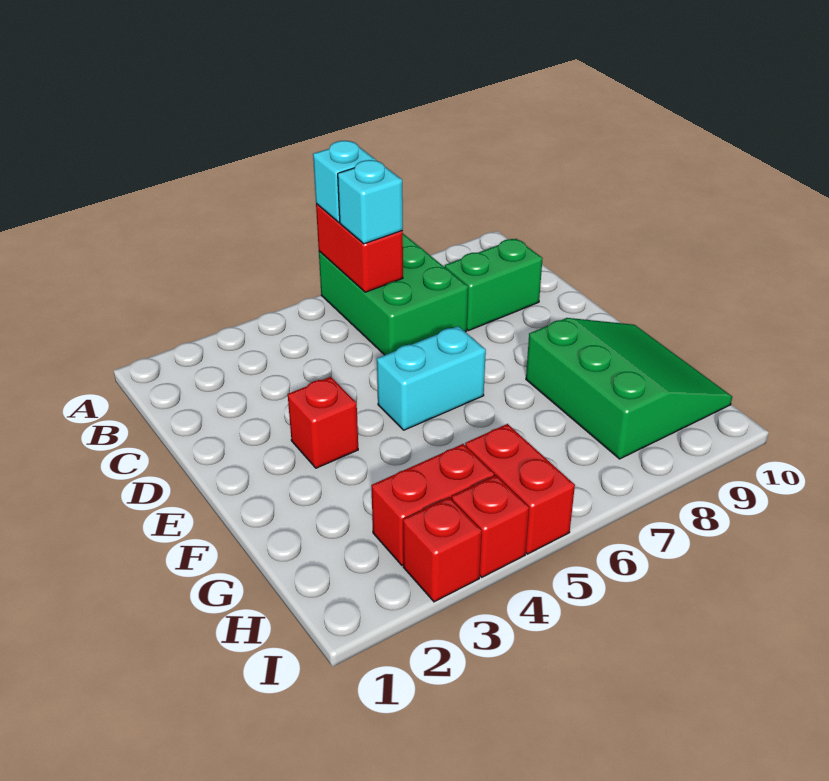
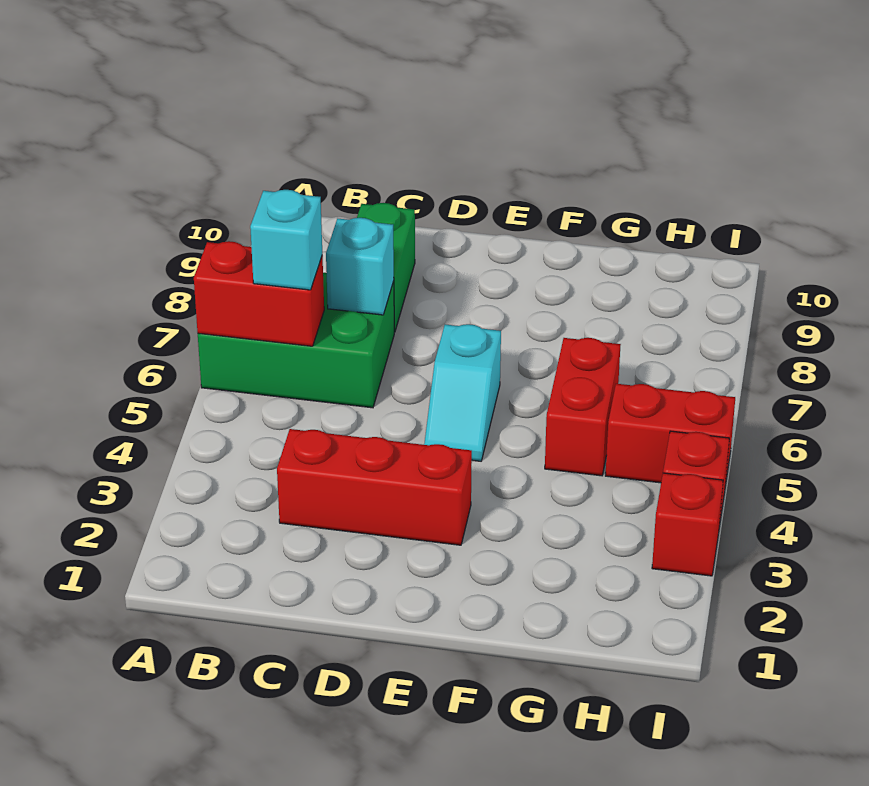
cyan brick A6 level 3 -> cyan brick C7 level 2
red brick E3 level 1 -> red brick C3:E3 level 1
cyan brick E5:E6 level 1 -> cyan slope E5:E6 level 1 top 6
green slope F8:H10 level 1 top 8 -> none
red brick H3:H4 level 1 -> red brick G5:G6 level 1

